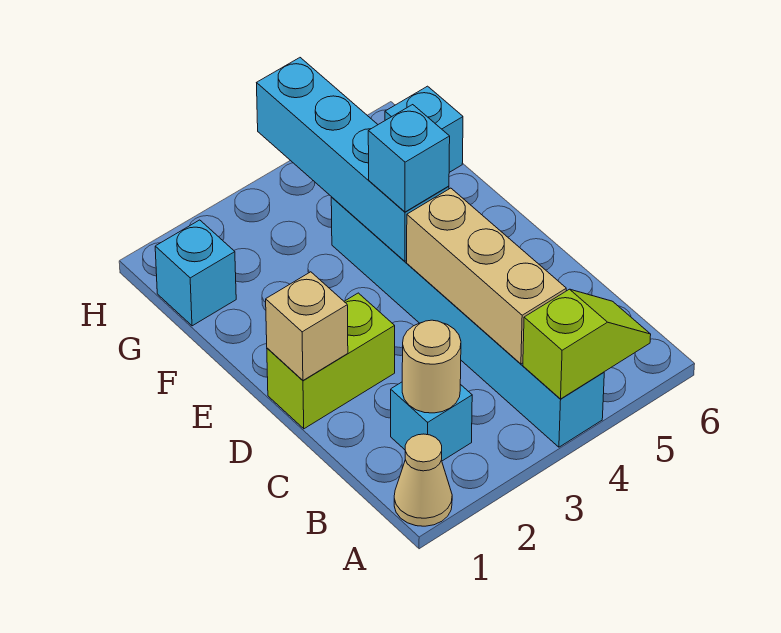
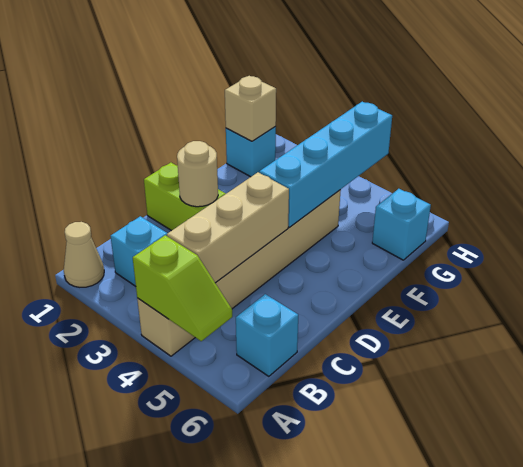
cyan brick A4:F4 level 1 -> tan brick A4:F4 level 1
tan round brick B2 level 2 -> tan round brick D2 level 2
tan brick D1 level 2 -> tan brick G1 level 2
cyan brick E4 level 3 -> cyan brick B6 level 1

